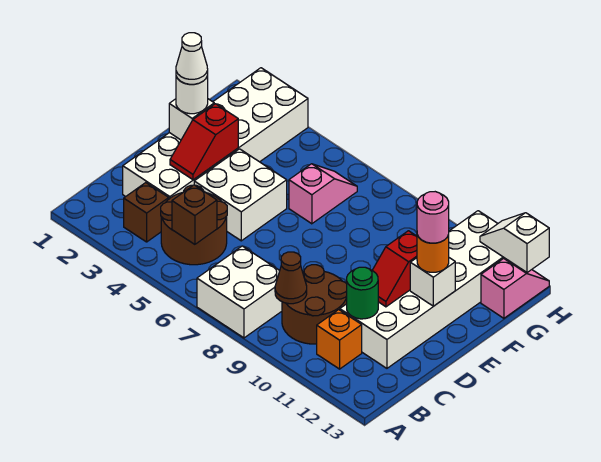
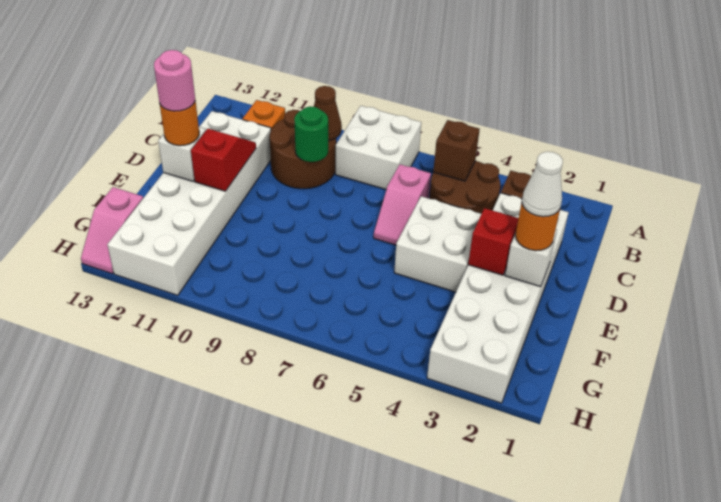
green round brick C11 level 2 -> green round brick C9 level 2
white round brick E2 level 3 -> orange round brick E2 level 3
pink slope F6:G6 level 1 top F -> pink slope C6:D6 level 1 top C
white slope H12:H13 level 2 top 13 -> none

